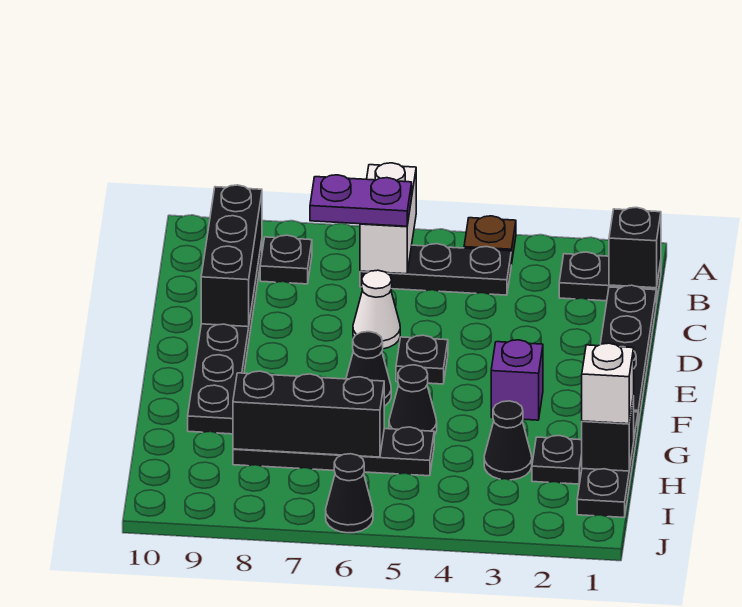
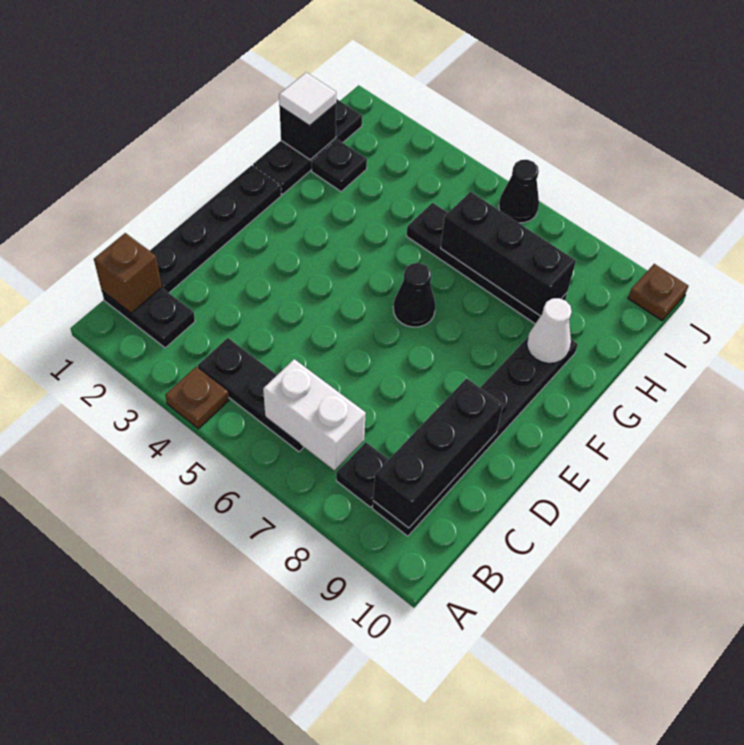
white brick A6:B6 level 2 -> white brick B6:B7 level 2
black brick B1 level 2 -> brown brick B1 level 2
purple plate B6:B7 level 3 -> none
white cone D6 level 1 -> white cone G9 level 2
black plate E5 level 1 -> none
purple brick F3 level 1 -> none
black cone G5 level 1 -> none
white brick H1 level 3 -> white tile H1 level 3
black cone H3 level 1 -> none
none -> brown plate J10 level 1

